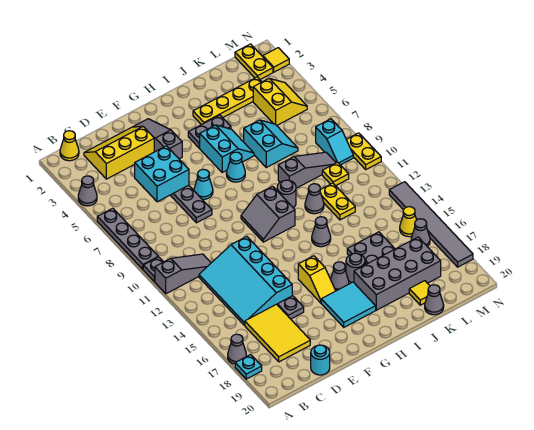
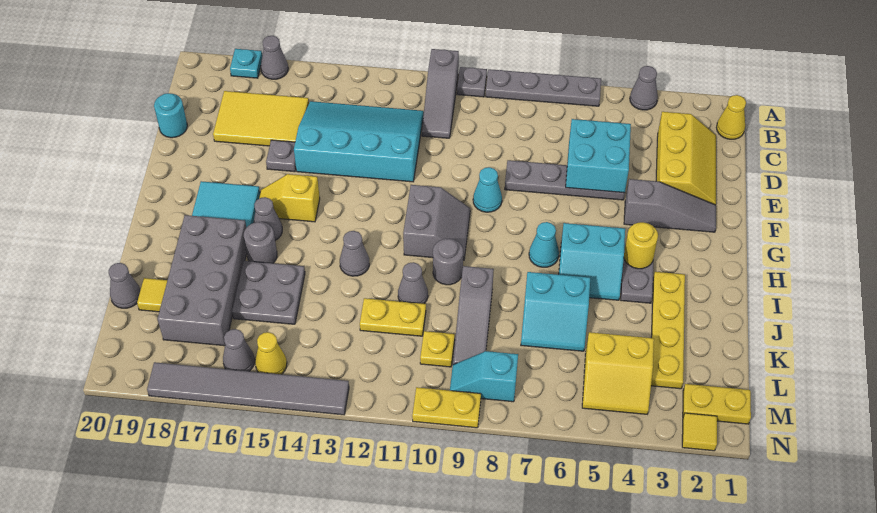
cyan cone F7 level 1 -> cyan cone F9 level 1
grey slope G10:H11 level 1 top H -> grey slope G10:H11 level 1 top 11
none -> yellow round brick H4 level 2

